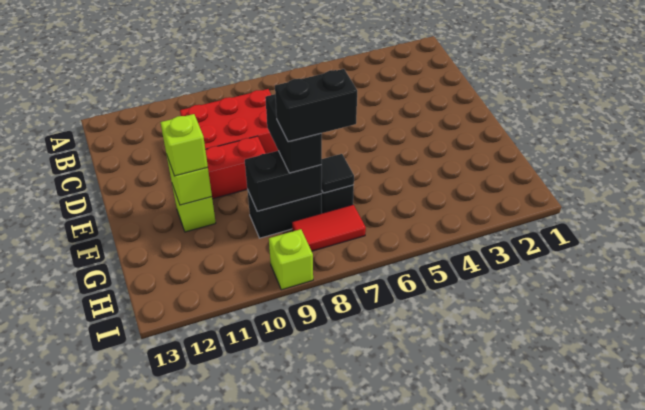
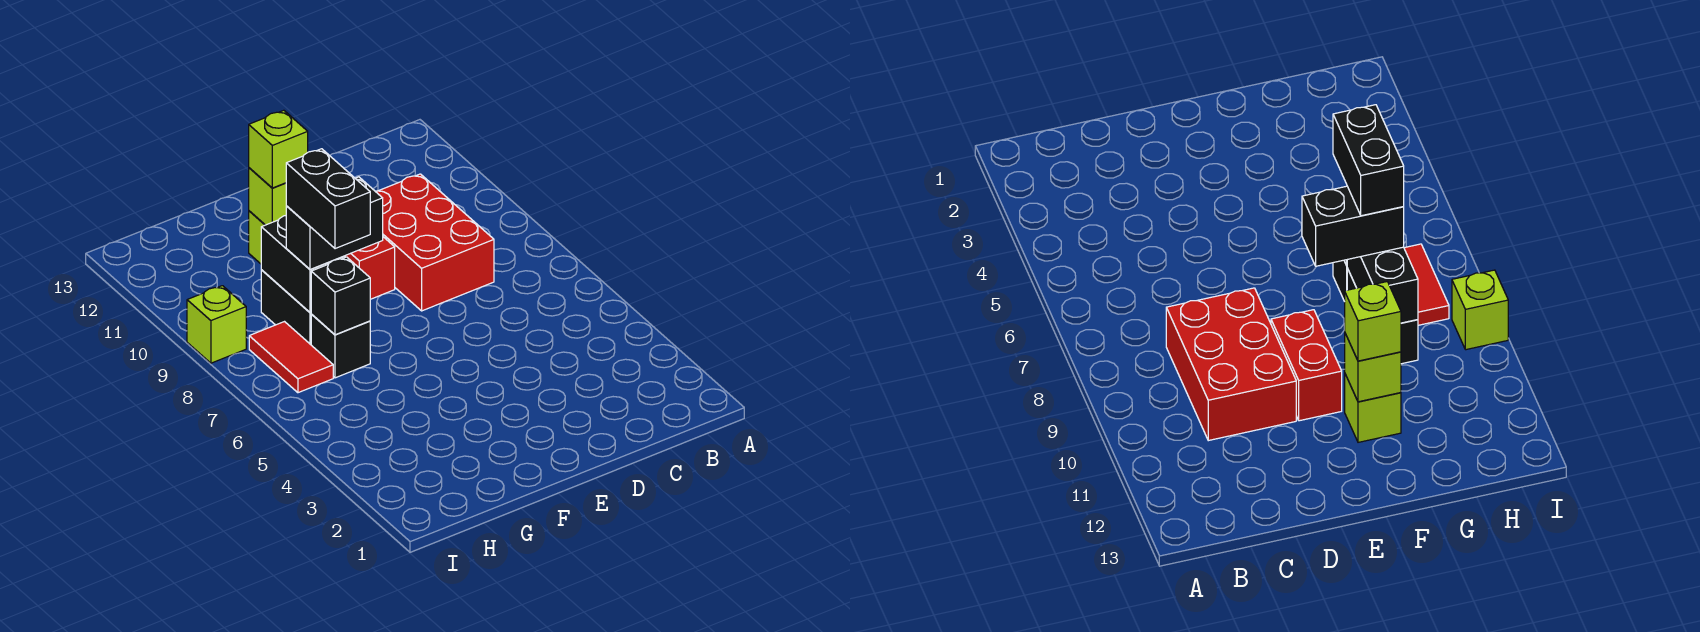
black tile G7 level 2 -> black brick G7 level 2

